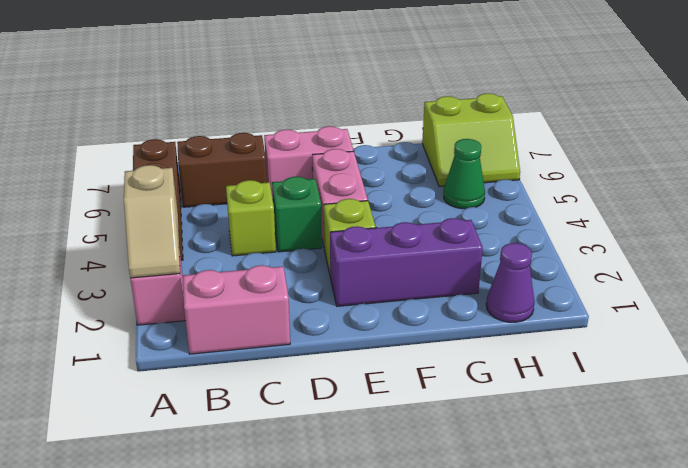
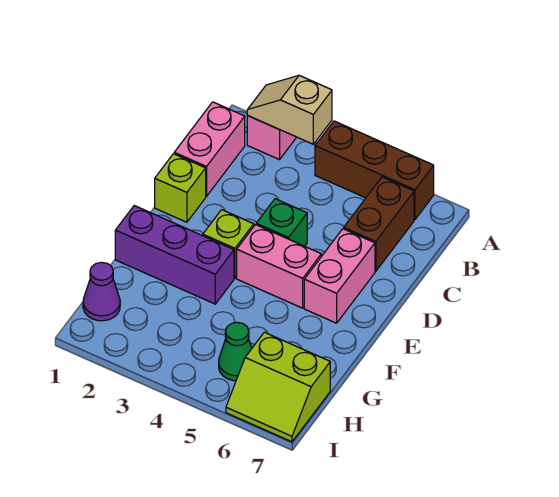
lime brick C4 level 1 -> lime brick D1 level 1
purple brick E2:G2 level 1 -> purple brick F1:F3 level 1
lime slope H6:I7 level 1 top 7 -> lime slope H6:I7 level 1 top H

